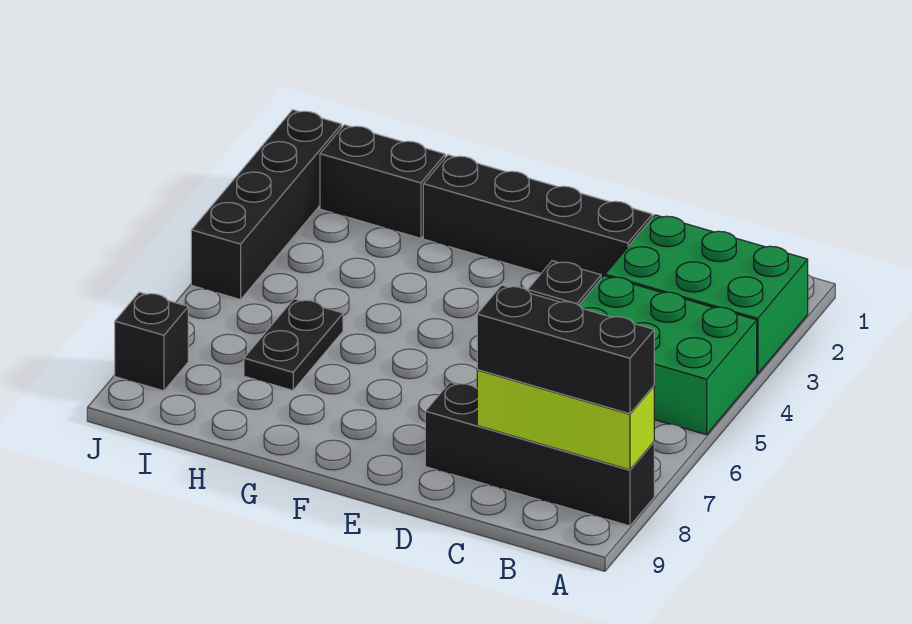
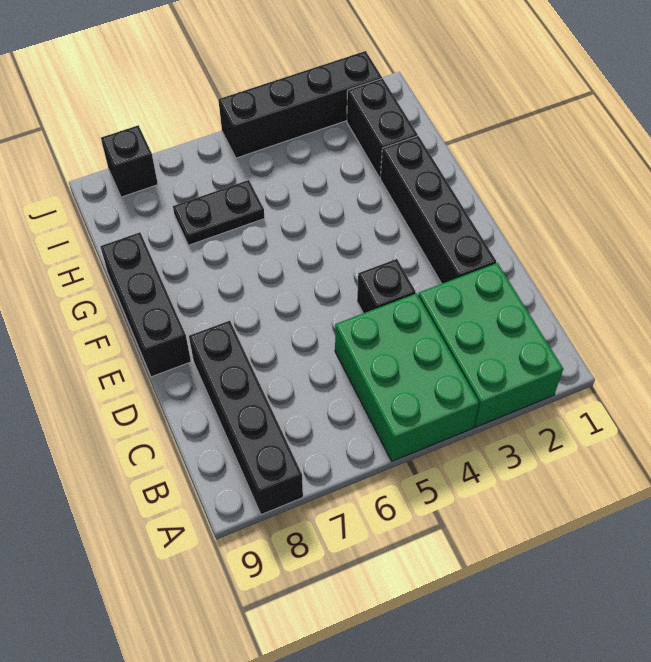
lime brick A8:C8 level 2 -> none
black brick A8:C8 level 3 -> black brick E9:G9 level 1

